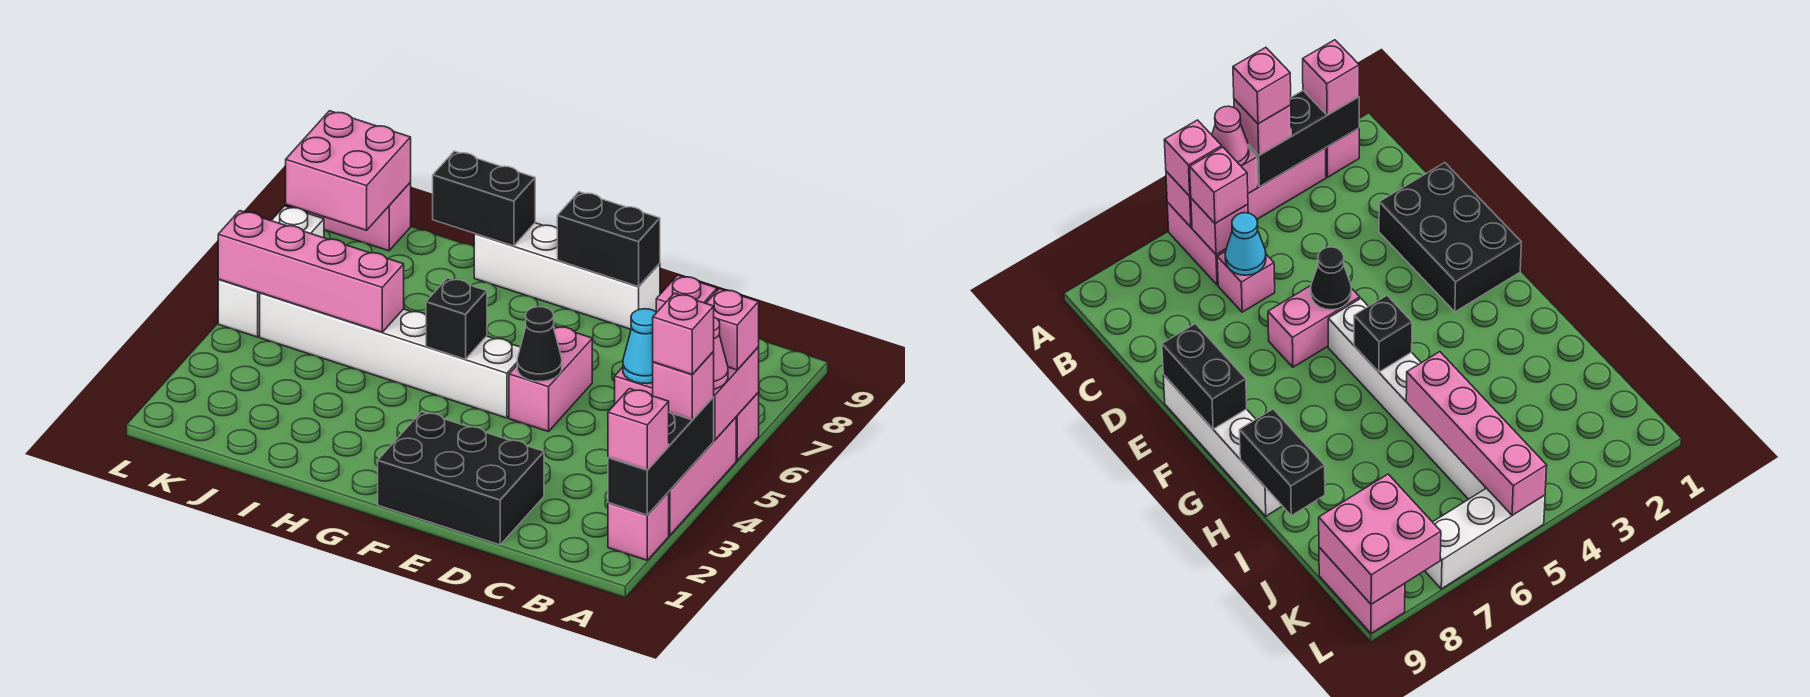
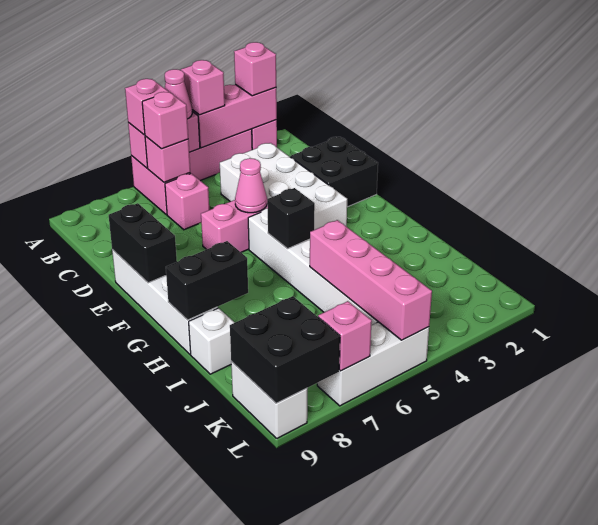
black brick A2:A4 level 2 -> pink brick A2:A4 level 2
pink brick A4 level 4 -> pink brick L7 level 2
none -> white brick C3:F4 level 1
cyan cone C6 level 2 -> none
black brick D1:F2 level 1 -> black brick D1:E2 level 1
black cone E5 level 2 -> pink cone E5 level 2
black brick H9:I9 level 2 -> black brick H8:H9 level 2
none -> white brick I9 level 1
pink brick K8:L9 level 2 -> black brick K8:L9 level 2
pink brick K9:L9 level 1 -> white brick K9:L9 level 1

